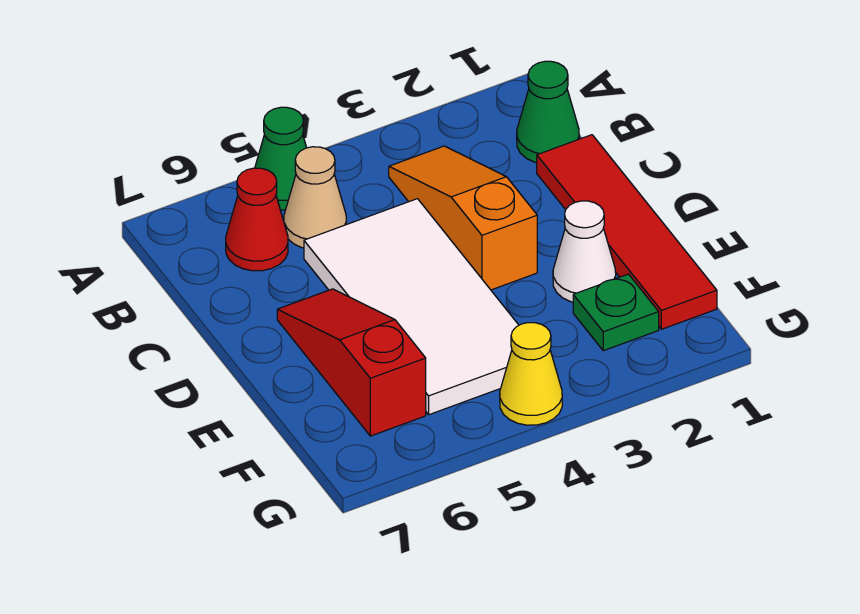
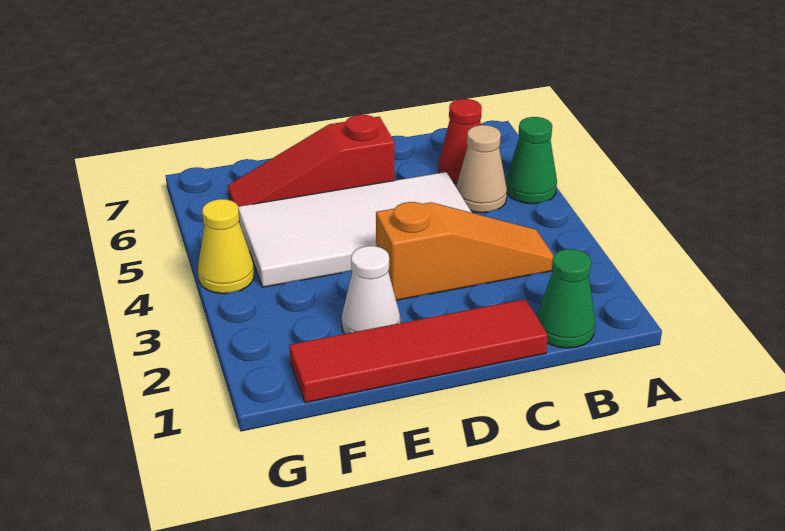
red slope D6:F6 level 1 top F -> red slope D6:F6 level 1 top D
green plate F2 level 1 -> none

